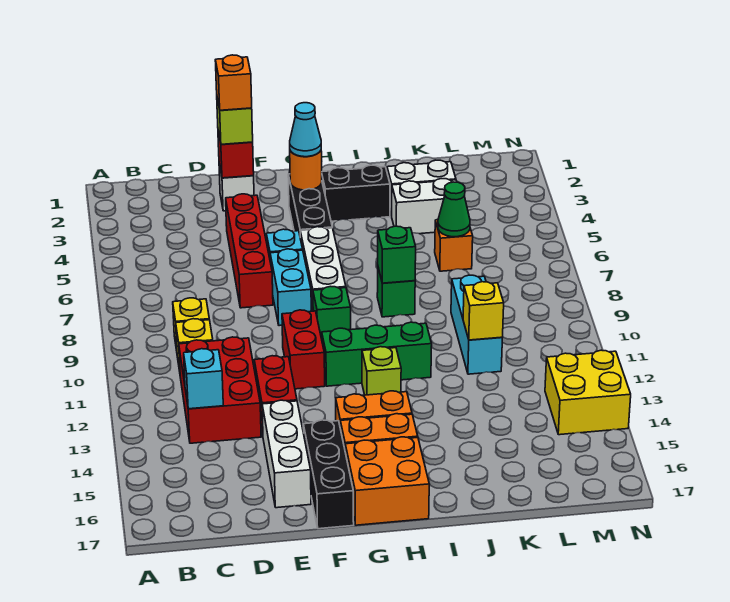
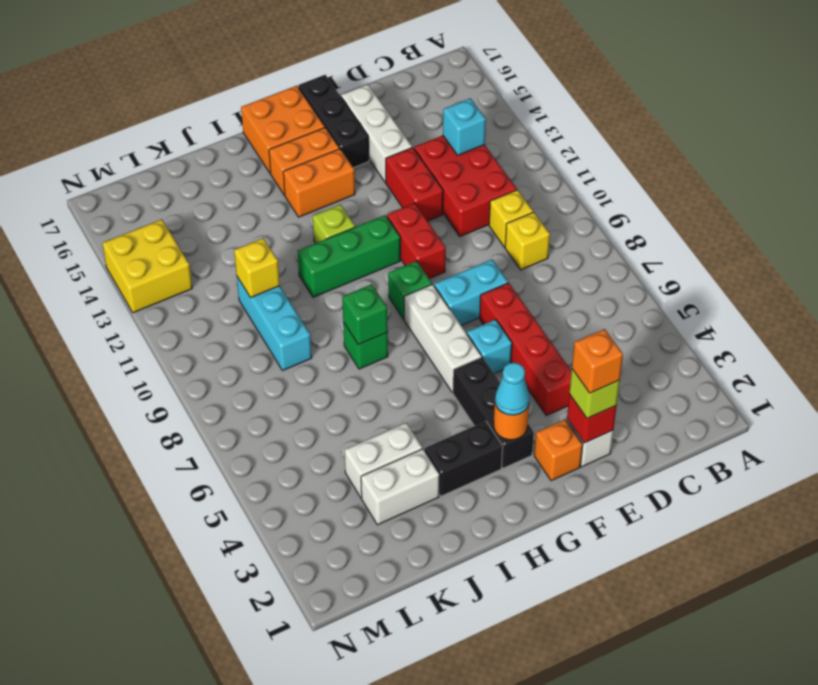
cyan brick F7:F8 level 1 -> cyan brick E8:F8 level 1
orange brick K6 level 1 -> orange brick F2 level 1
green cone K6 level 2 -> none

